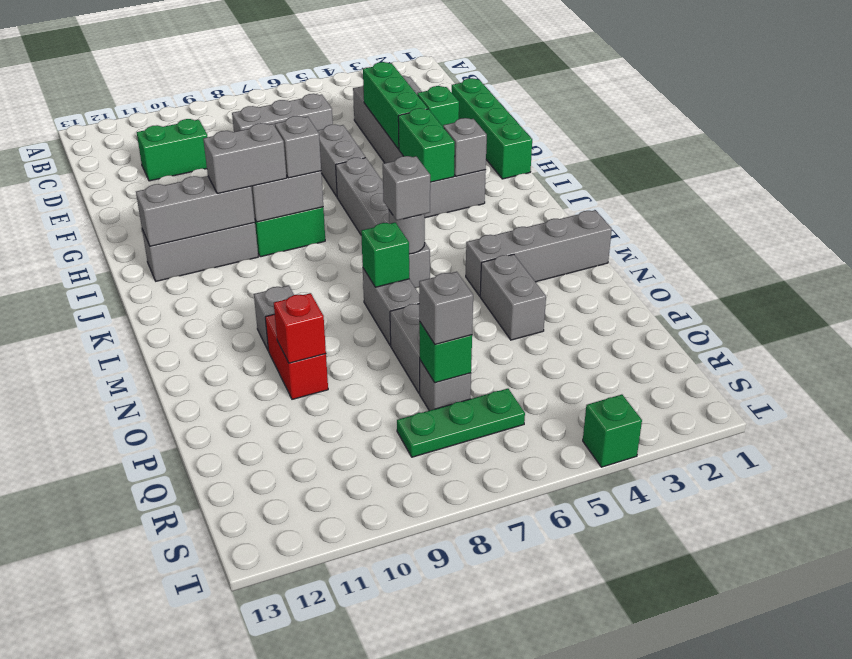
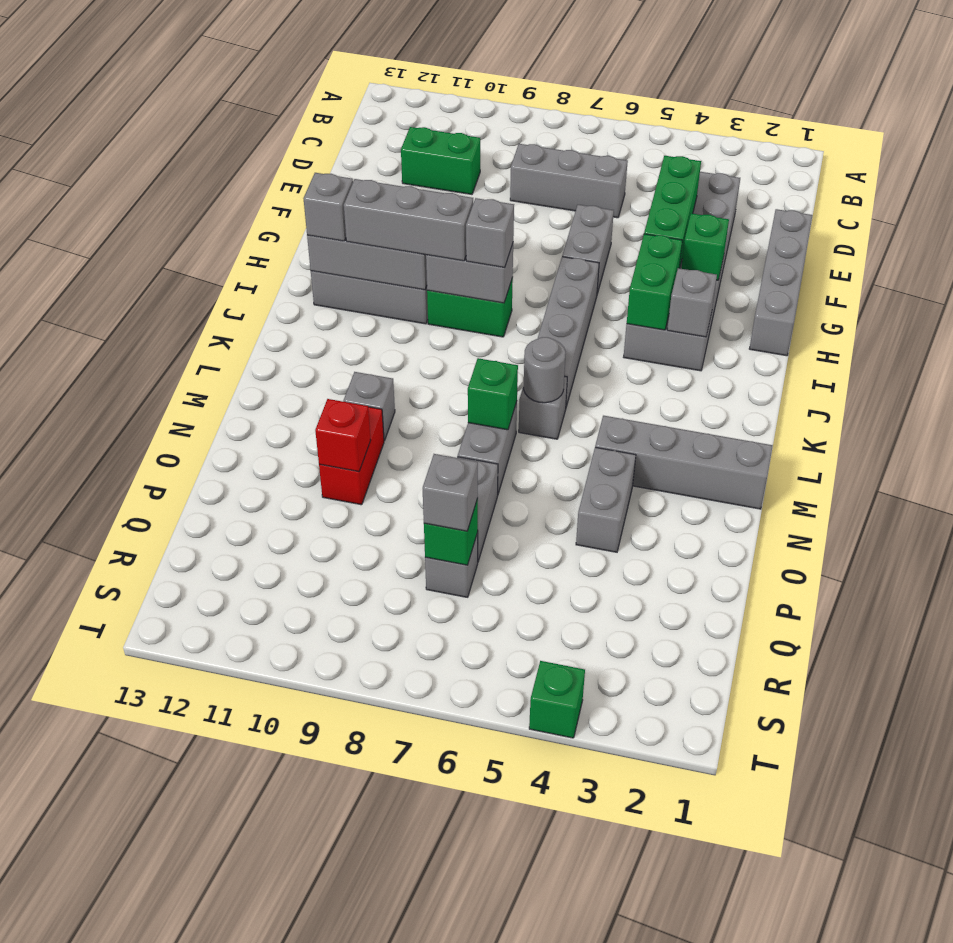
green brick E1:H1 level 1 -> grey brick E1:H1 level 1
grey brick I9:I10 level 3 -> grey brick I9:I11 level 3
grey brick L6 level 3 -> grey brick I12 level 3
green plate R6:R8 level 1 -> none

